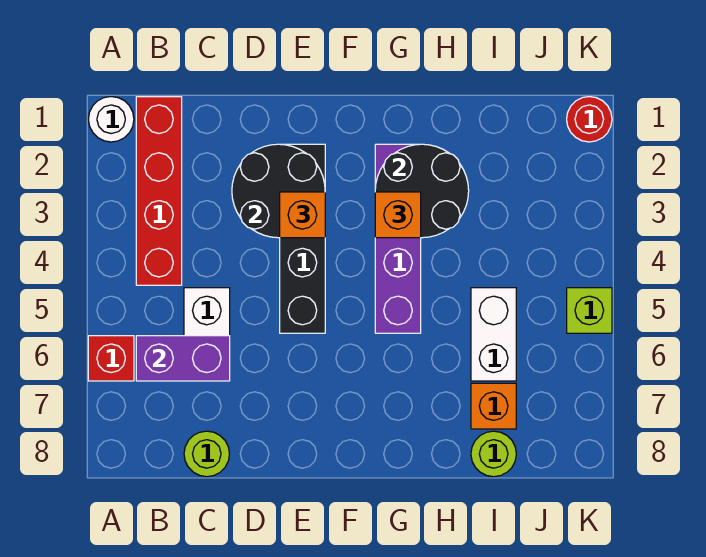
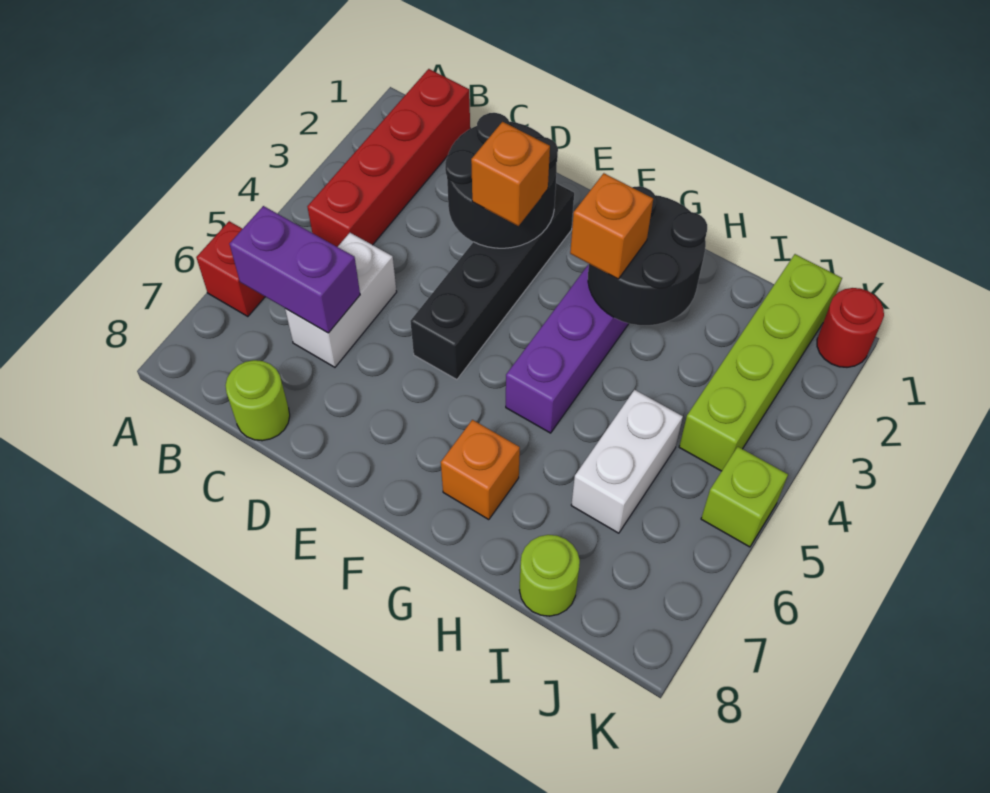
white round brick A1 level 1 -> none
orange brick I7 level 1 -> orange brick G7 level 1
none -> lime brick J1:J4 level 1

